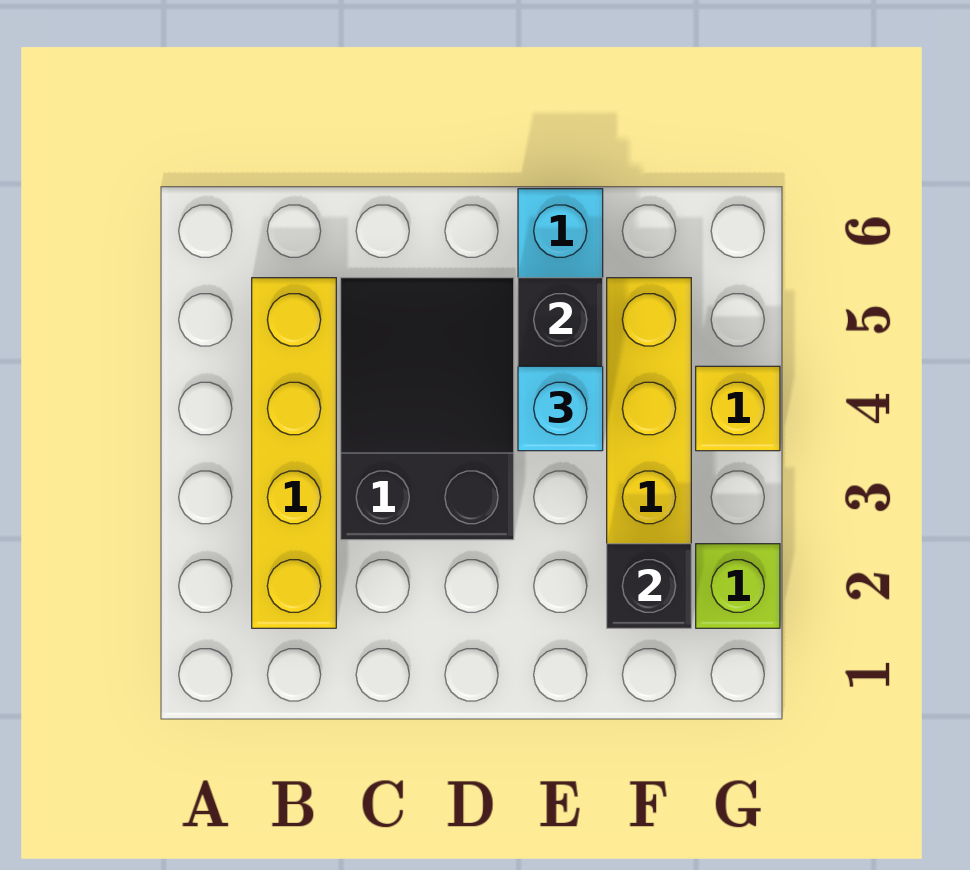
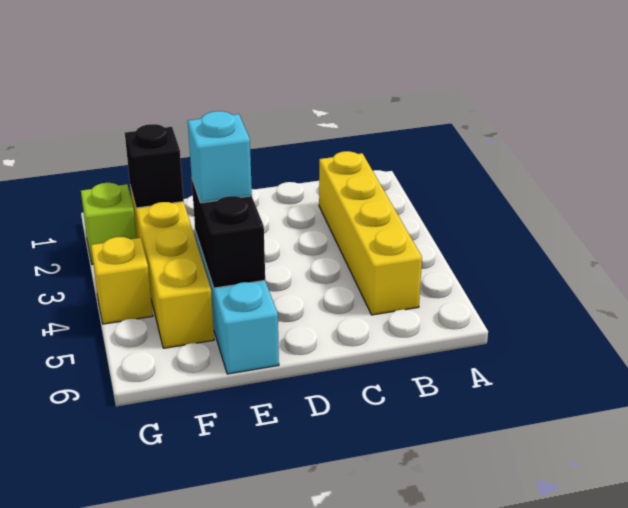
black slope C3:D5 level 1 top 3 -> none

